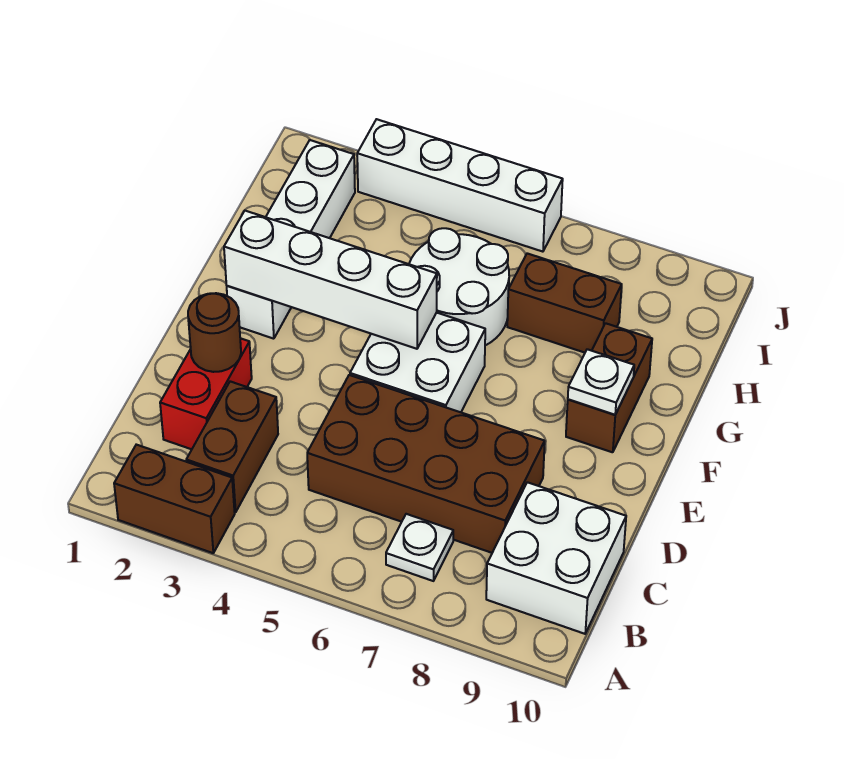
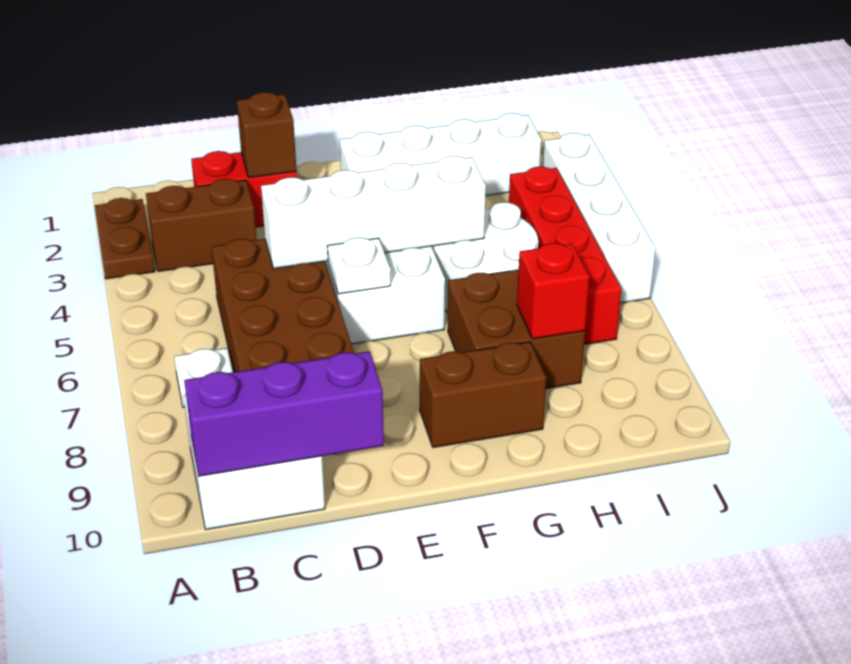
brown brick A2:A3 level 1 -> brown plate A2:A3 level 1
none -> purple brick B10:D10 level 2
brown round brick D2 level 2 -> brown brick D2 level 2
white brick F2:F5 level 2 -> white brick D5:G5 level 2
white plate F9 level 2 -> white plate E6 level 2
brown brick H7:H8 level 1 -> brown brick G7:H8 level 1
none -> red brick H8 level 2
none -> red brick I4:I7 level 1

